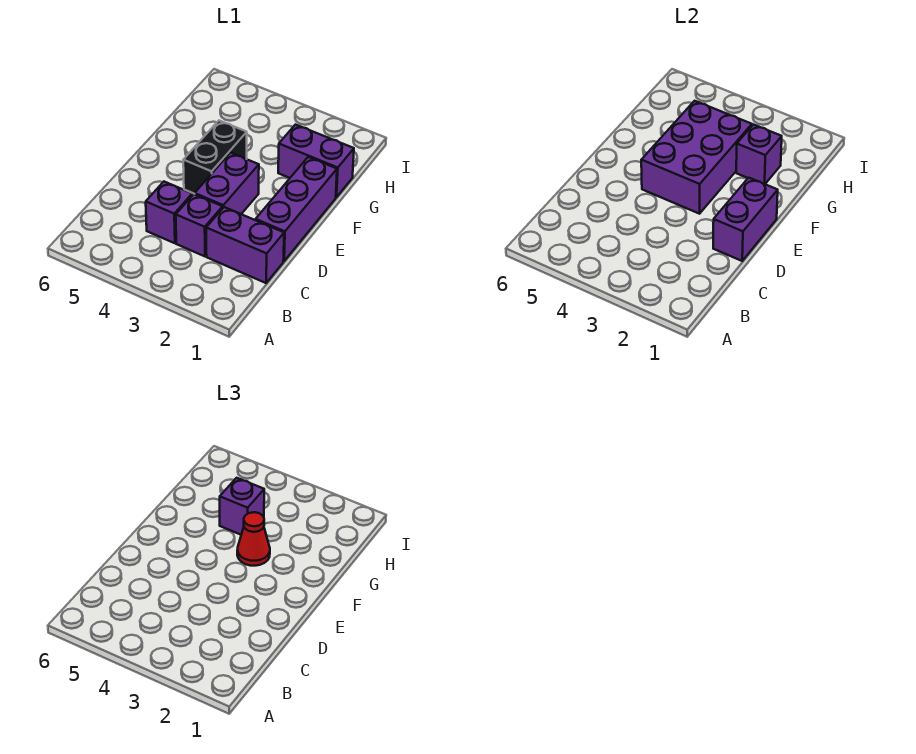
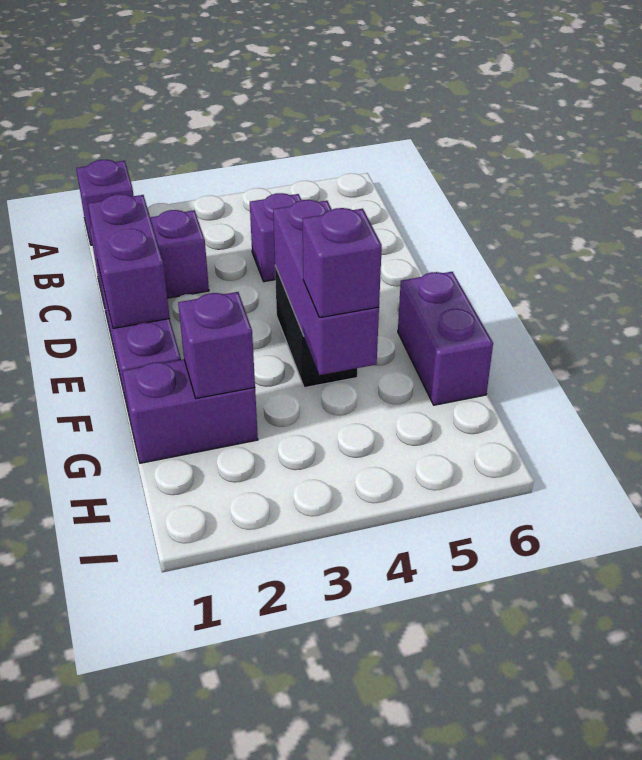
purple brick C3 level 1 -> purple brick A1 level 1
purple brick D3:E3 level 1 -> purple brick F6:G6 level 1
purple brick E3:G4 level 2 -> purple brick E4:G4 level 2
red cone F3 level 3 -> none

